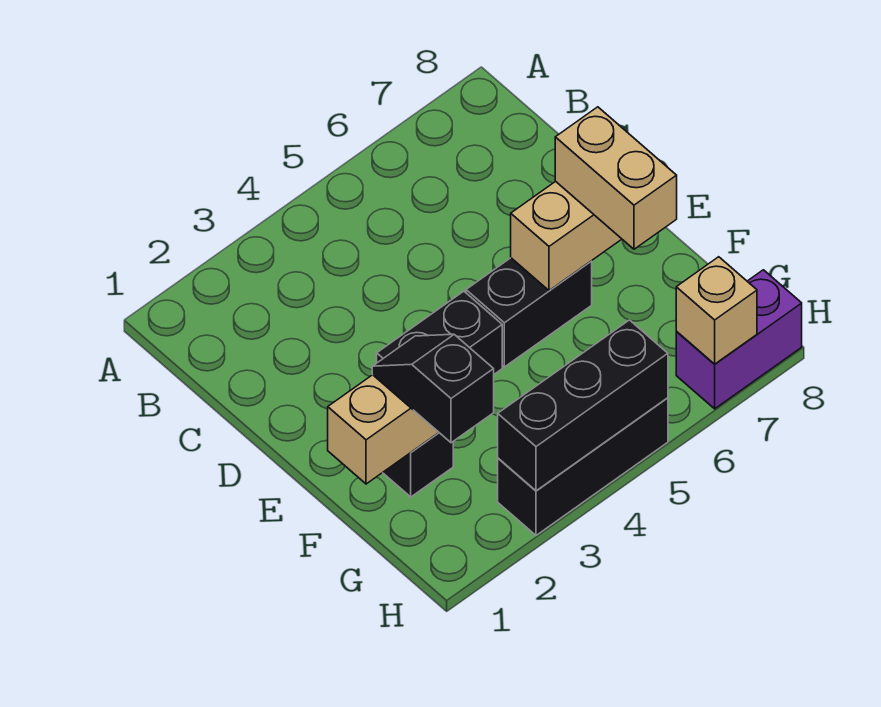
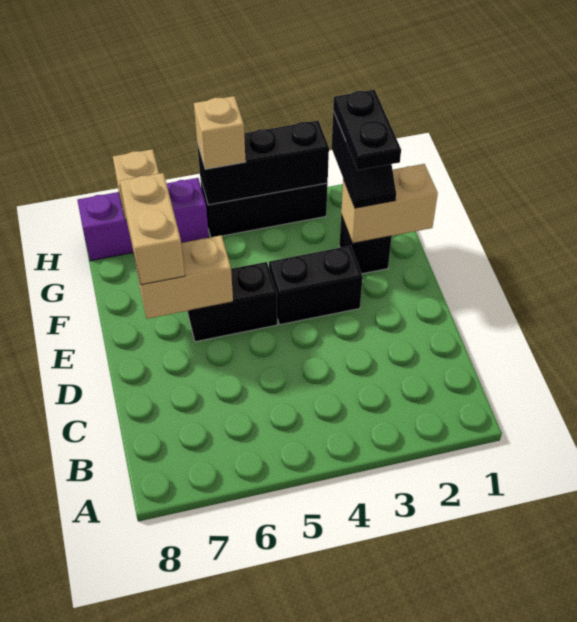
none -> black plate F2:G2 level 4
none -> tan brick H5 level 3
purple brick H7:H8 level 1 -> purple brick H6:H8 level 1

